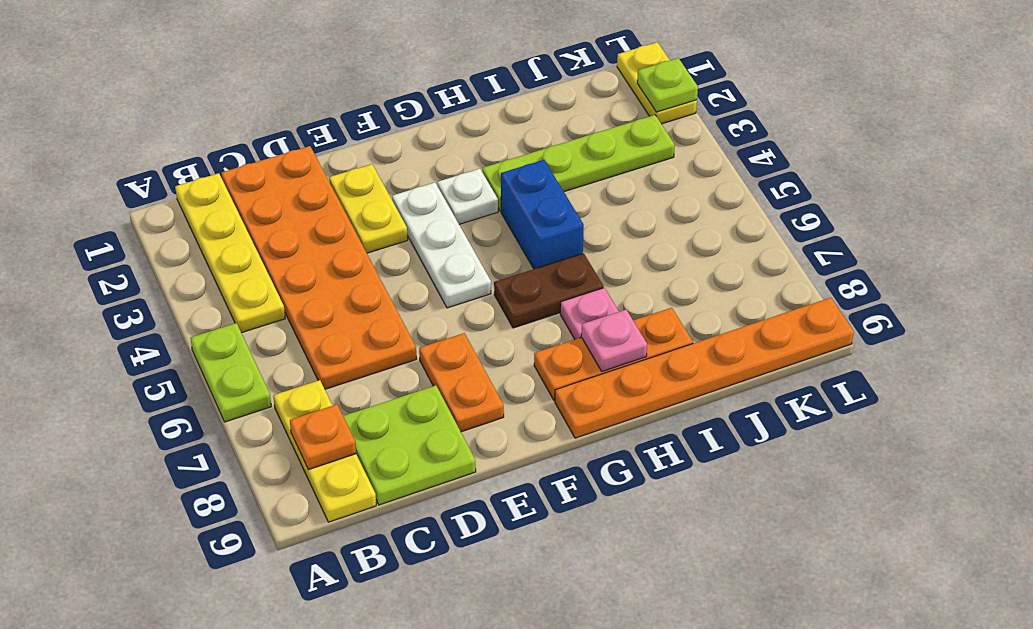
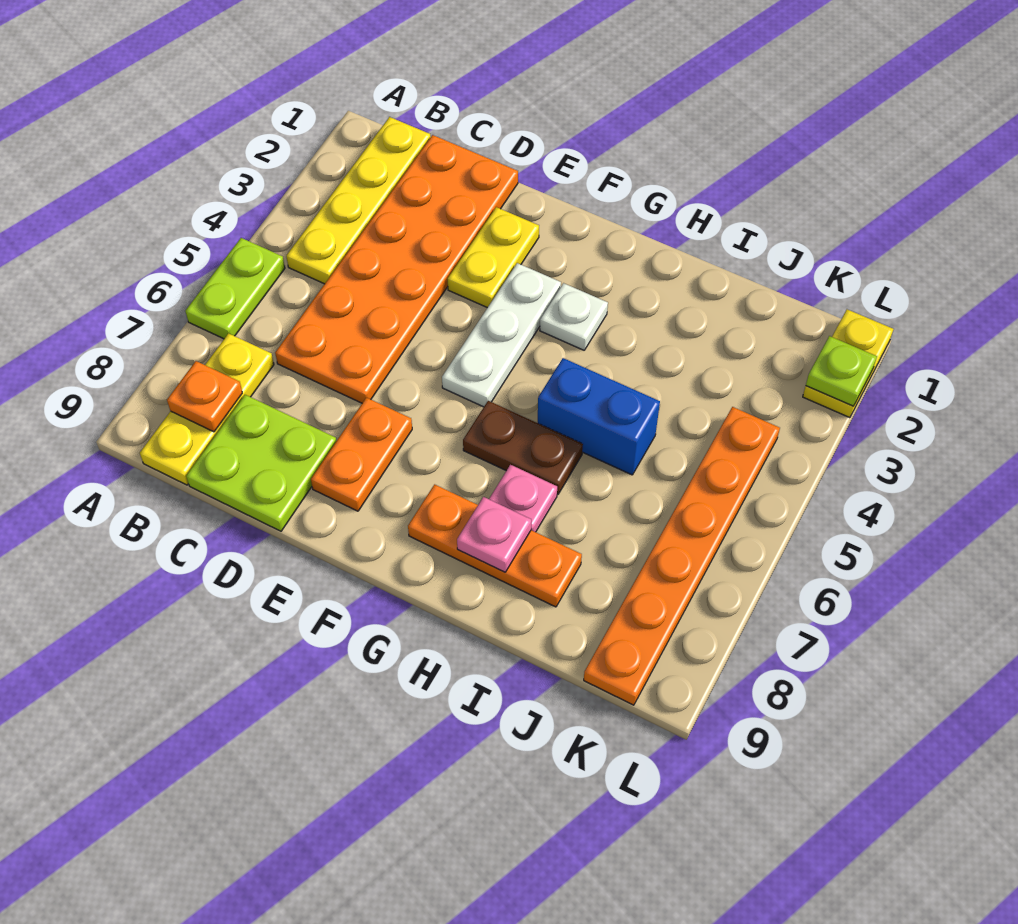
orange plate G9:L9 level 1 -> orange plate K4:K9 level 1
lime plate H3:K3 level 1 -> none
blue brick H4:H5 level 1 -> blue brick H5:I5 level 1

